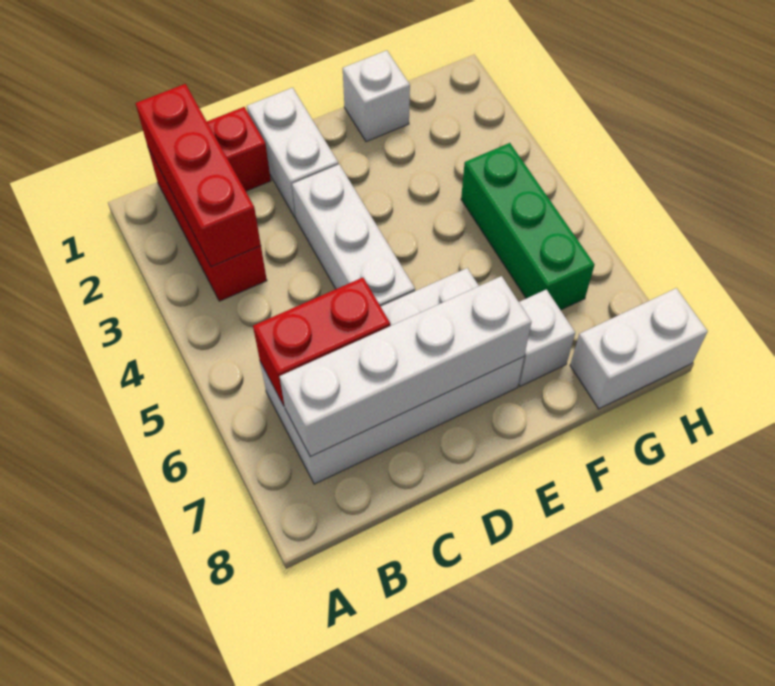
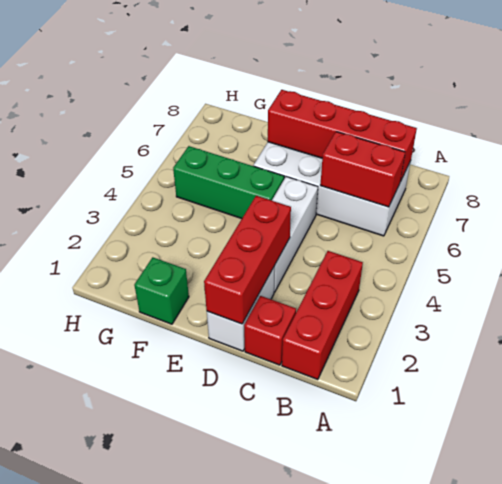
red brick B1:B3 level 2 -> red brick D1:D3 level 2
white brick B7:E7 level 2 -> red brick B7:E7 level 2
white brick F1 level 1 -> green brick F1 level 1
white brick F7 level 1 -> none
green brick G4:G6 level 1 -> green brick E5:G5 level 1
white brick G8:H8 level 1 -> none

